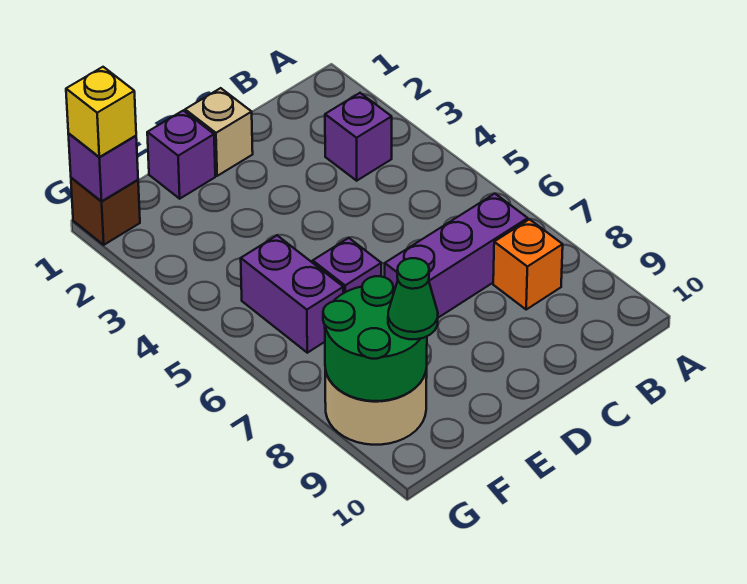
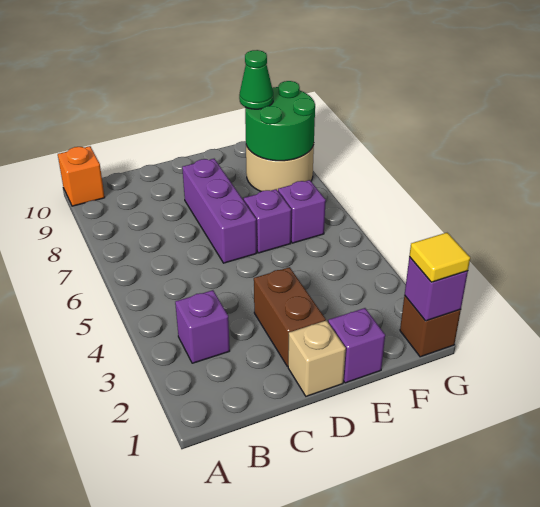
purple brick B7:D7 level 1 -> purple brick D6:D8 level 1
orange brick B8 level 1 -> orange brick A10 level 1
none -> brown brick D2:D3 level 1
purple brick F5:F6 level 1 -> purple brick F6 level 1
yellow brick G1 level 3 -> yellow tile G1 level 3

